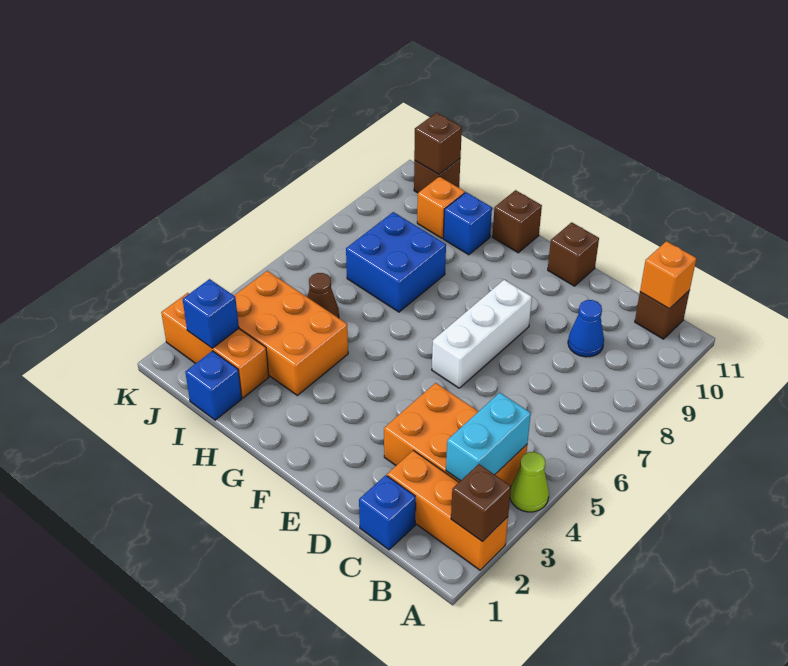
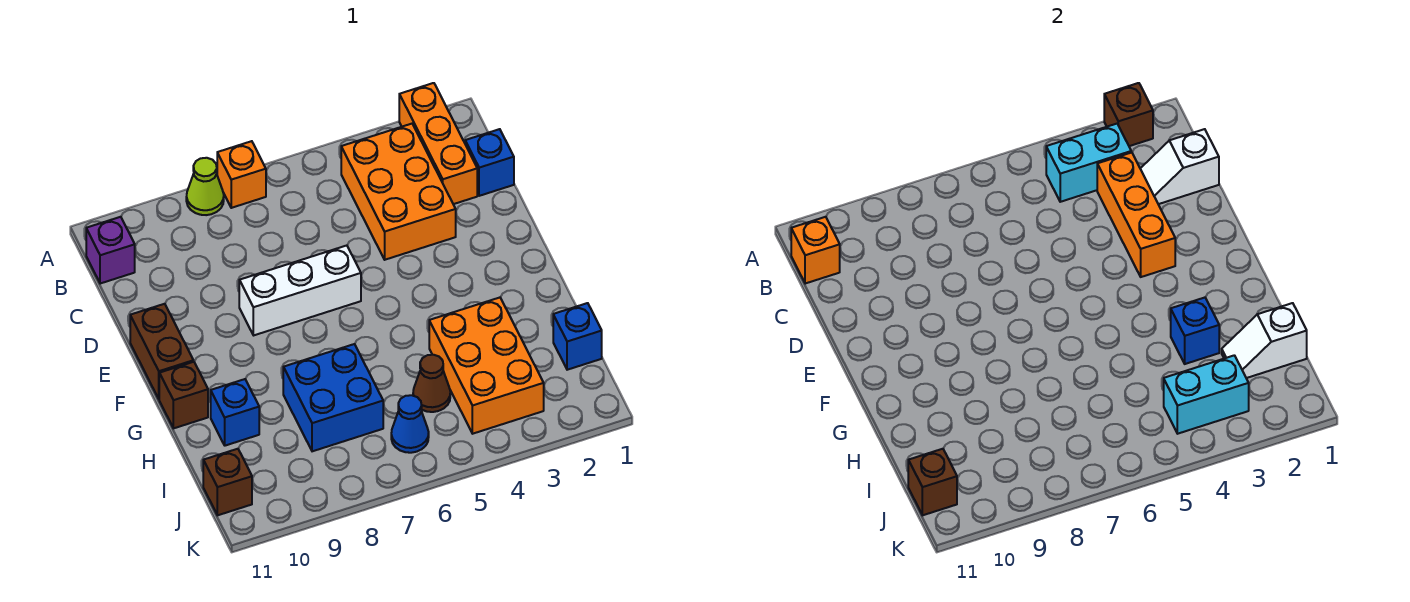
lime cone A4 level 1 -> lime cone A8 level 1
brown brick B11 level 1 -> purple brick B11 level 1
none -> white slope C1:C2 level 2 top 1
blue cone C9 level 1 -> blue cone J6 level 1
brown brick E11 level 1 -> brown brick E11:F11 level 1
none -> white slope I1:I2 level 2 top 1
orange brick I2:K2 level 1 -> orange brick C3:E3 level 2
orange brick I10 level 1 -> orange brick A7 level 1
blue brick J2 level 2 -> blue brick H3 level 2
none -> cyan brick J3:J4 level 2

